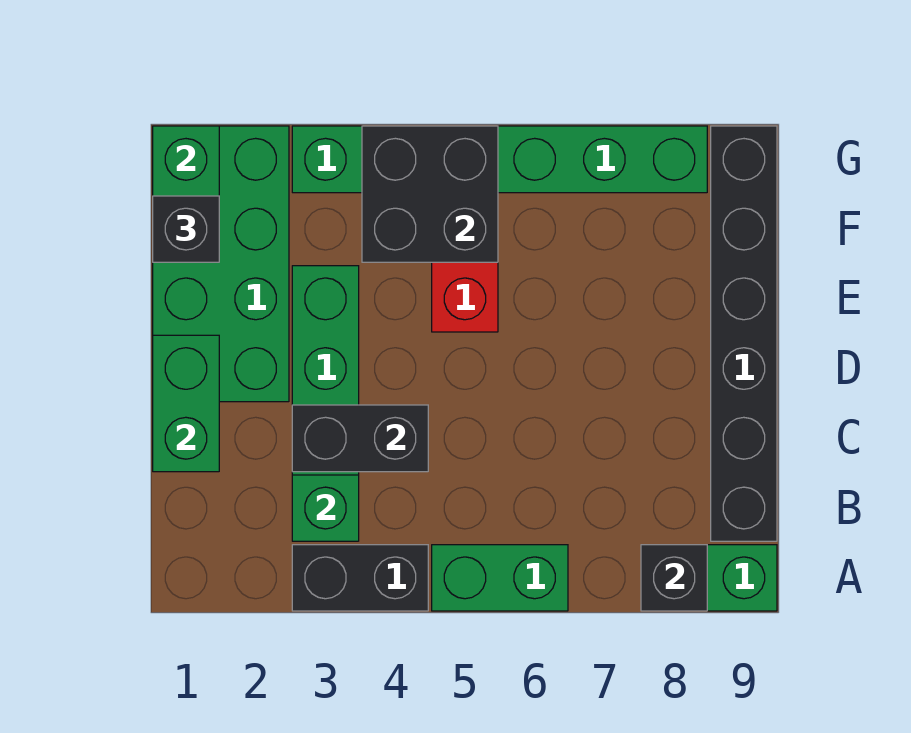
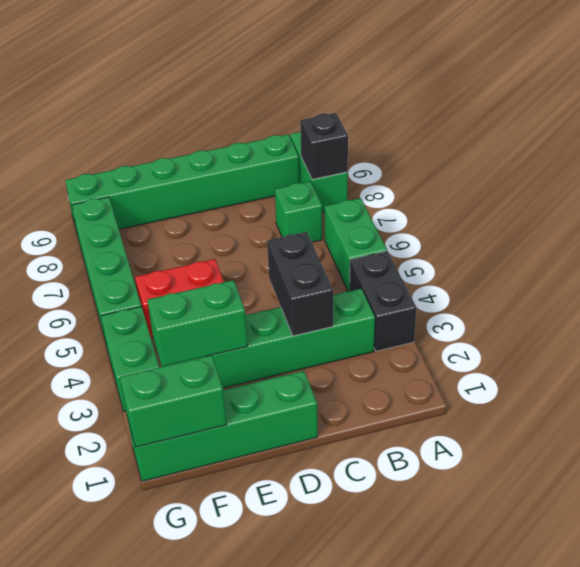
green brick B3 level 2 -> green brick B7 level 1
black brick B9:G9 level 1 -> green brick B9:G9 level 1
green brick C1:D1 level 2 -> green brick E3:F3 level 2
green brick D1:G2 level 1 -> green brick D1:G1 level 1
black brick F1 level 3 -> none
black brick F4:G5 level 2 -> none

